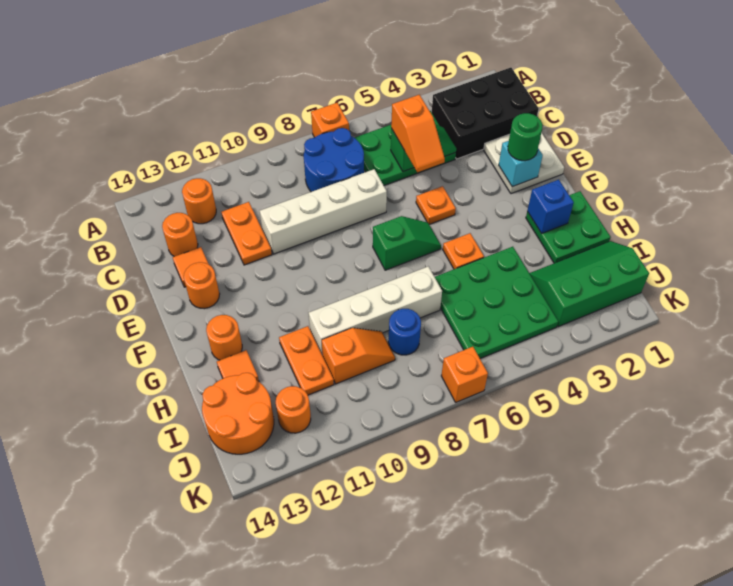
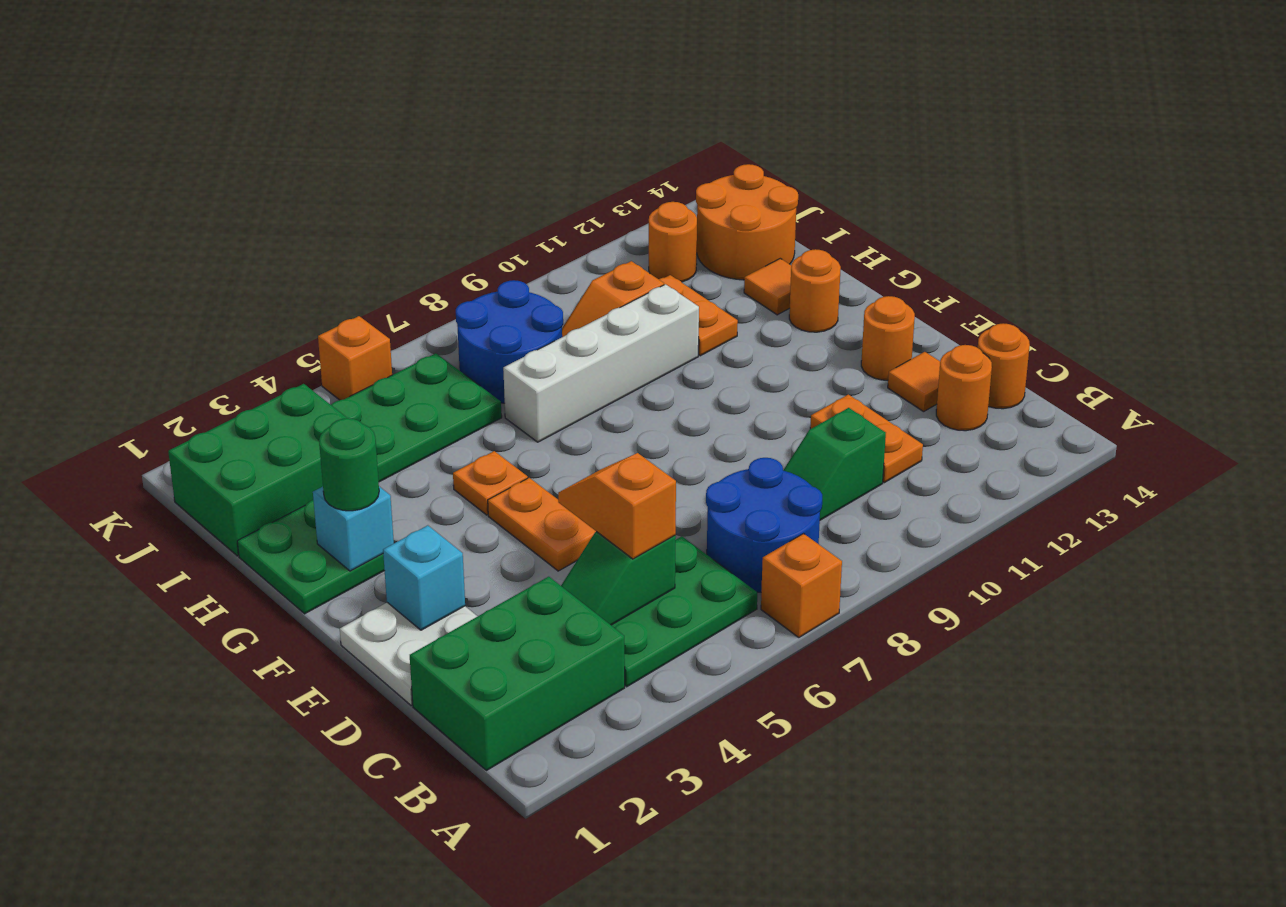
black brick B1:C3 level 1 -> green brick B1:C3 level 1
orange round brick B12 level 1 -> orange round brick C14 level 1
white brick D7:D10 level 1 -> none
green round brick E2 level 3 -> green round brick G2 level 3
orange plate E5 level 1 -> orange plate E5:F5 level 1
green slope F6:F7 level 1 top 7 -> green slope C9:C10 level 1 top 10
blue brick G2 level 2 -> cyan brick G2 level 2
green plate H4:J6 level 1 -> green plate I4:J6 level 1
green slope I1:J3 level 1 top J -> green brick I1:J3 level 1
blue round brick I8 level 1 -> blue round brick I7:J8 level 1
orange brick K7 level 1 -> orange brick K5 level 1

